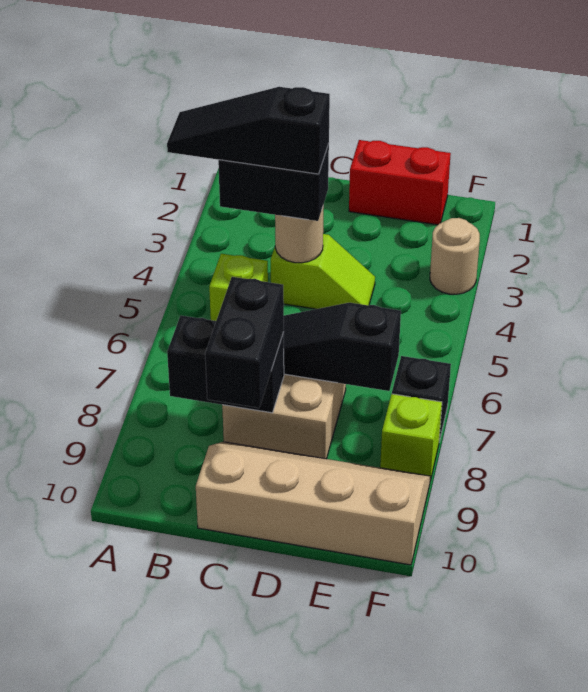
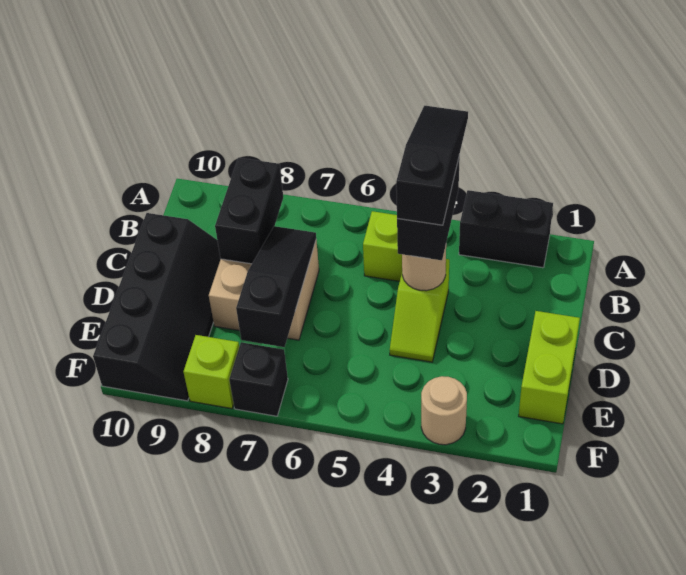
black brick C8:C9 level 3 -> black brick A2:A3 level 1
tan slope C9:F10 level 1 top 10 -> black slope C9:F10 level 1 top 10
red brick D1:E1 level 1 -> lime brick D1:E1 level 1

